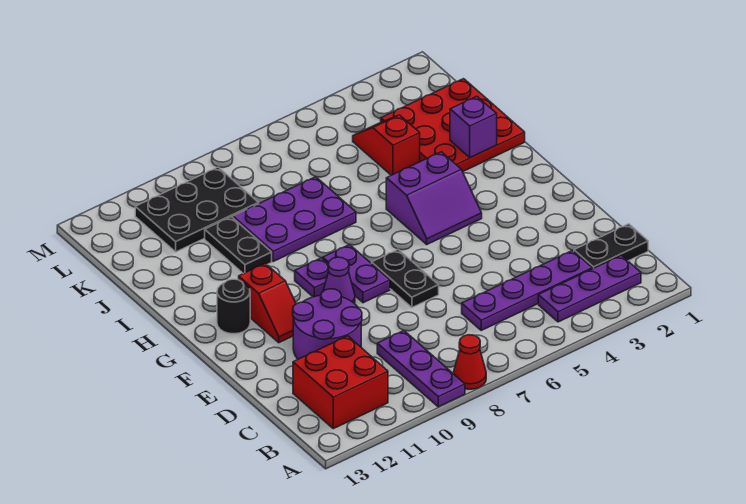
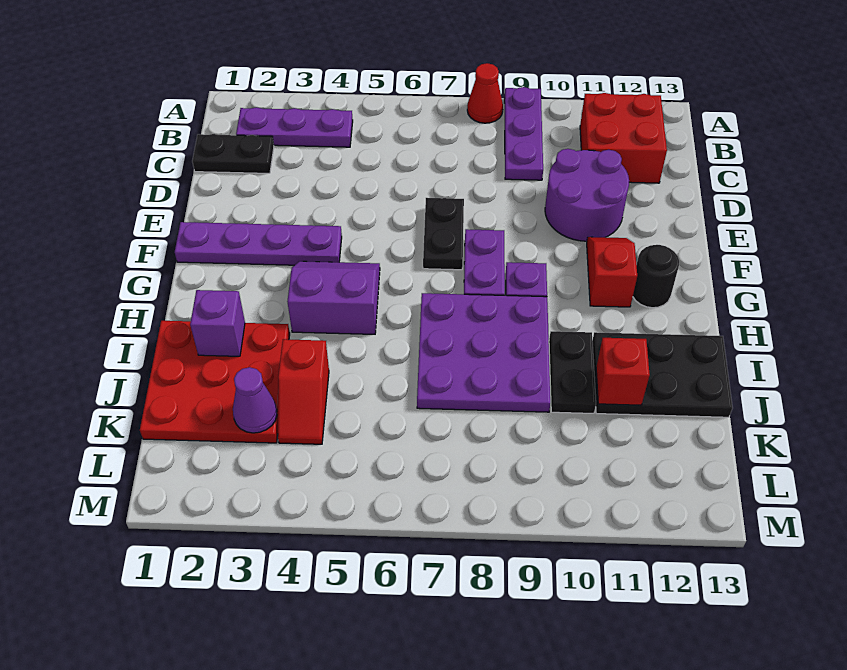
purple plate C3:C6 level 1 -> purple plate F1:F4 level 1
purple cone F9 level 1 -> purple cone K3 level 2
purple plate I7:J9 level 1 -> purple plate H7:J9 level 1
none -> red brick J11 level 2
black plate K9:L11 level 1 -> black plate I11:J13 level 1

